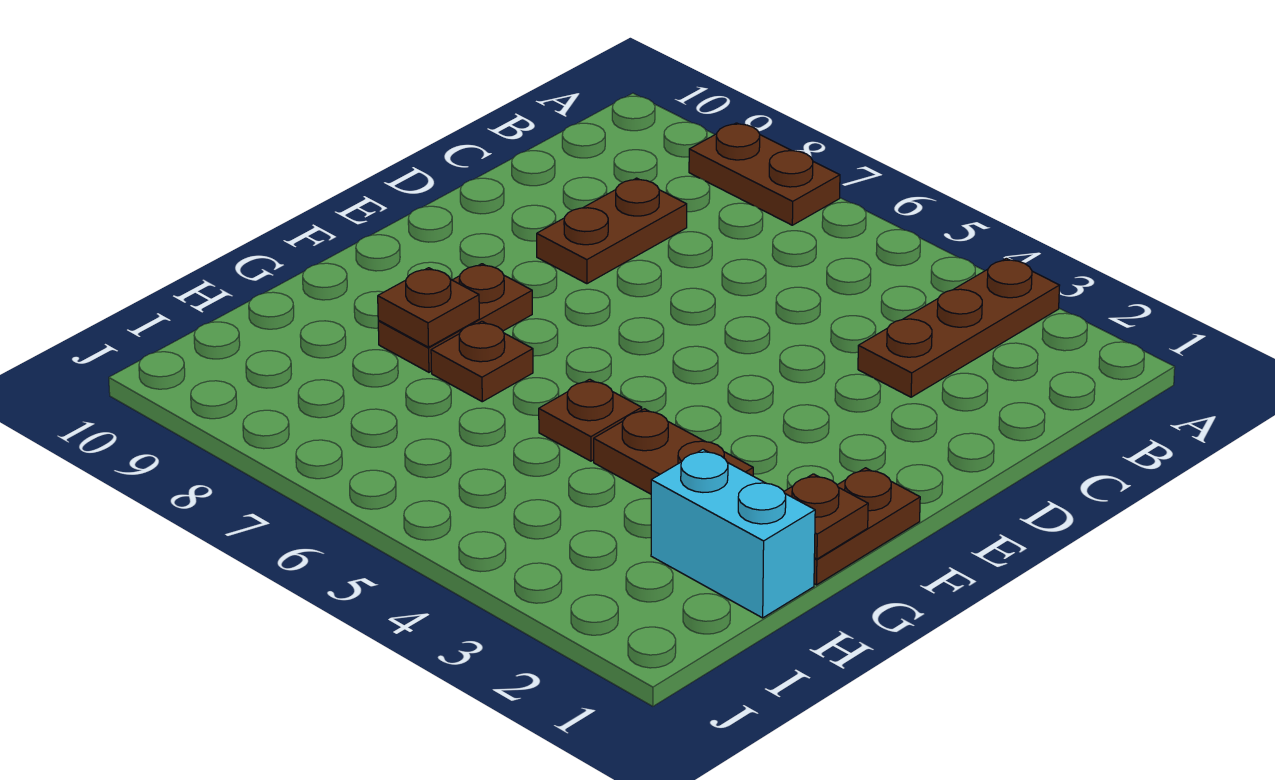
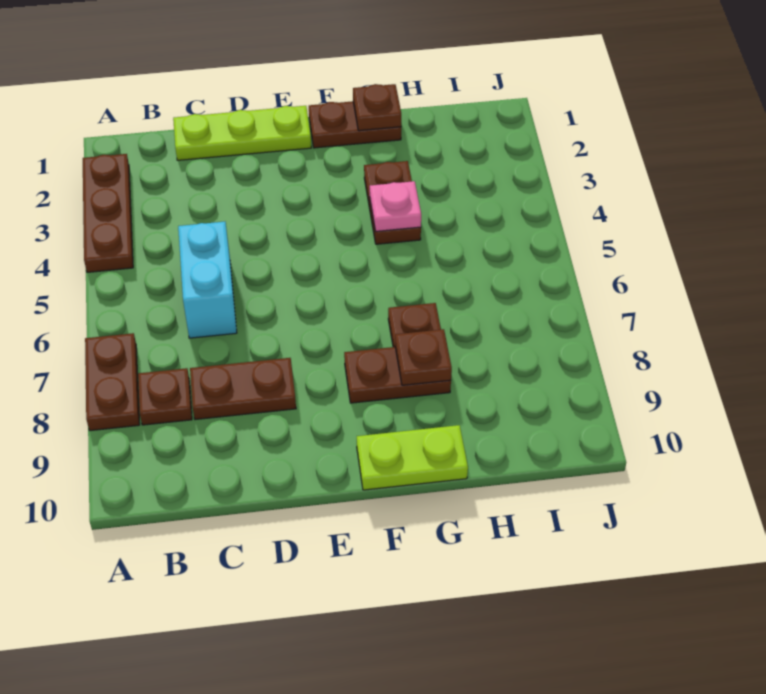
brown plate A3:C3 level 1 -> brown plate A2:A4 level 1
none -> lime plate C1:E1 level 1
none -> lime plate F10:G10 level 1
none -> pink plate G4 level 2
brown plate G5 level 1 -> brown plate B8 level 1
cyan brick H1:H2 level 1 -> cyan brick C5:C6 level 1

